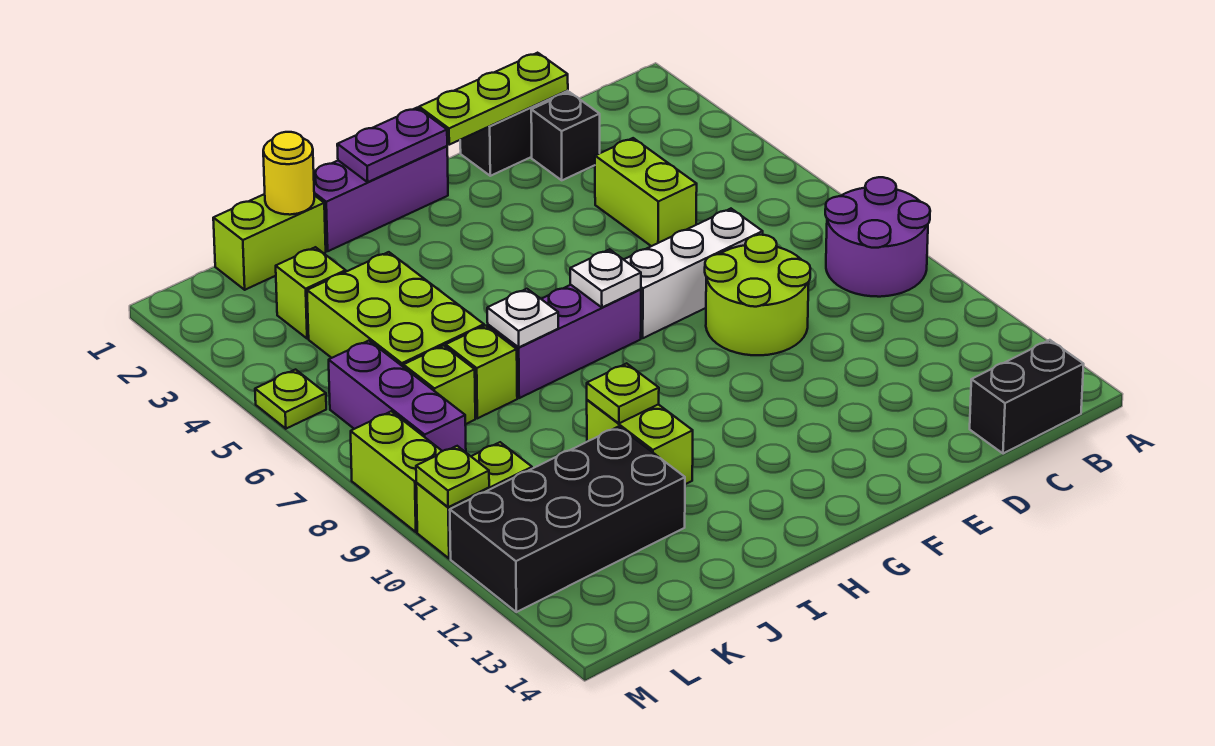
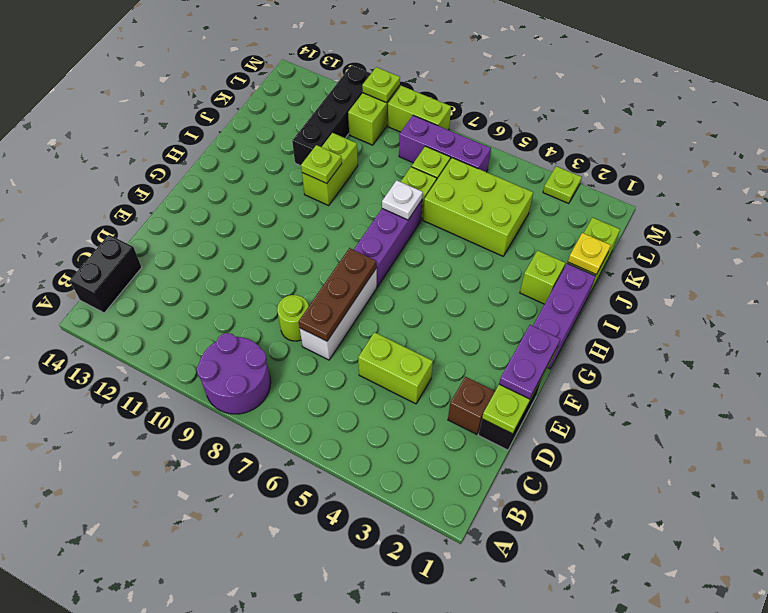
black brick D2 level 1 -> brown brick D2 level 1
none -> brown plate D7:F7 level 2
lime round brick D8:E9 level 1 -> lime round brick D8 level 1
purple plate G1:H1 level 2 -> purple plate E1:F1 level 3
white plate G7 level 2 -> none
lime brick I10:I11 level 1 -> lime brick I10:J10 level 1
yellow round brick J1 level 2 -> yellow plate J1 level 2
black brick J11:M12 level 1 -> black brick J11:M11 level 1
lime brick K3 level 1 -> lime brick I2 level 1
lime plate M5 level 1 -> lime plate M3 level 1

